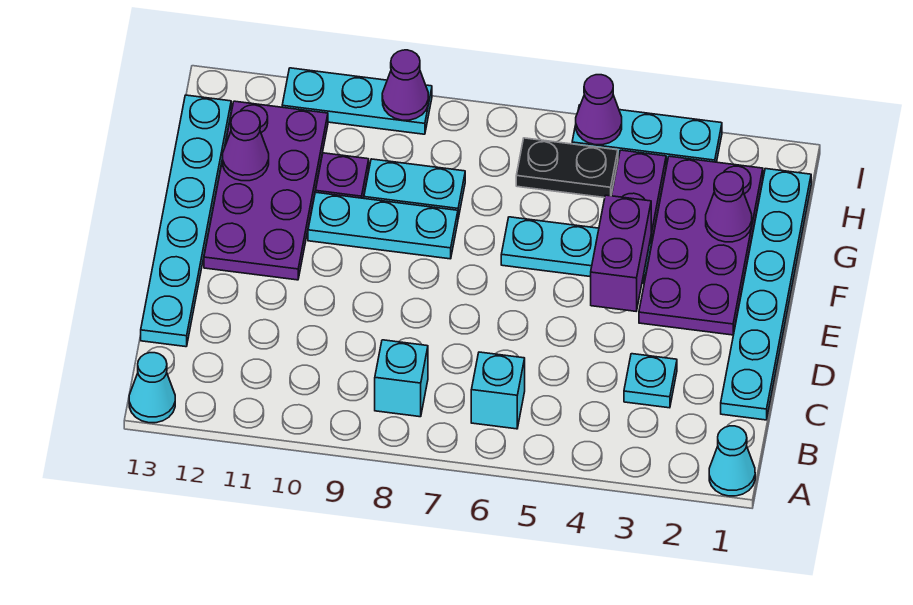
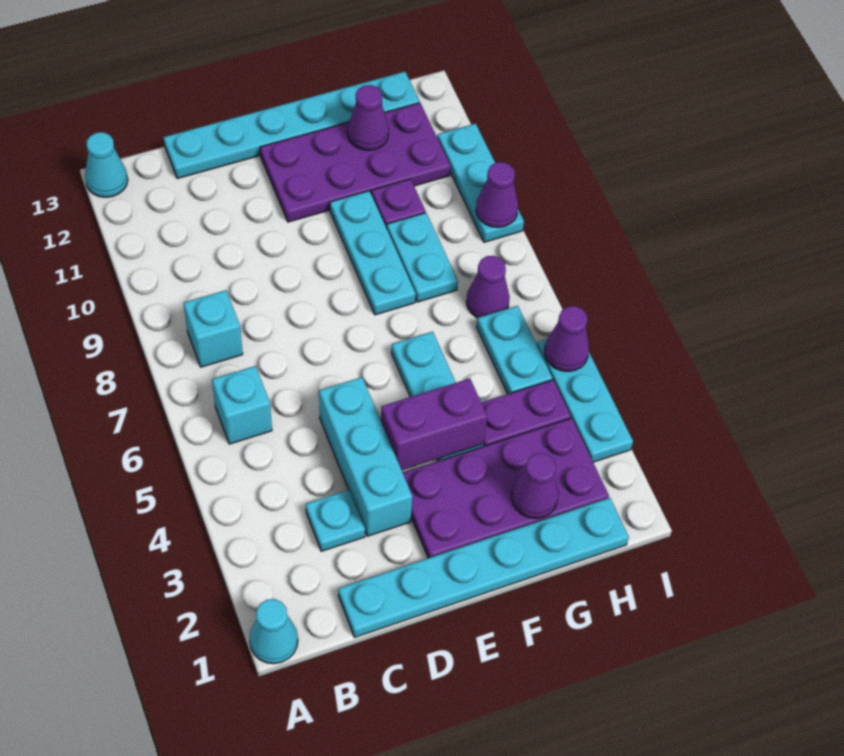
none -> cyan brick D3:D5 level 1
black plate H5:H6 level 1 -> cyan plate H5:H6 level 1
none -> purple cone H7 level 1

